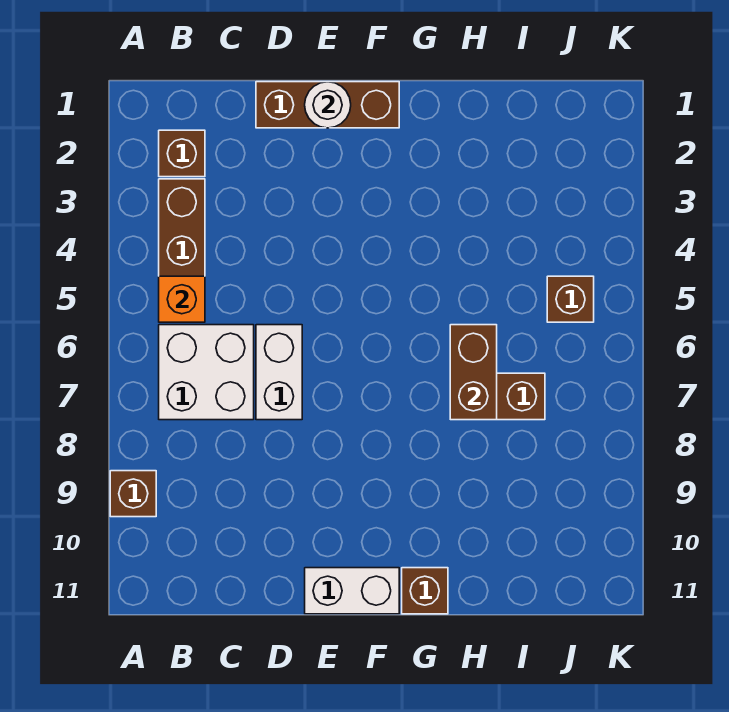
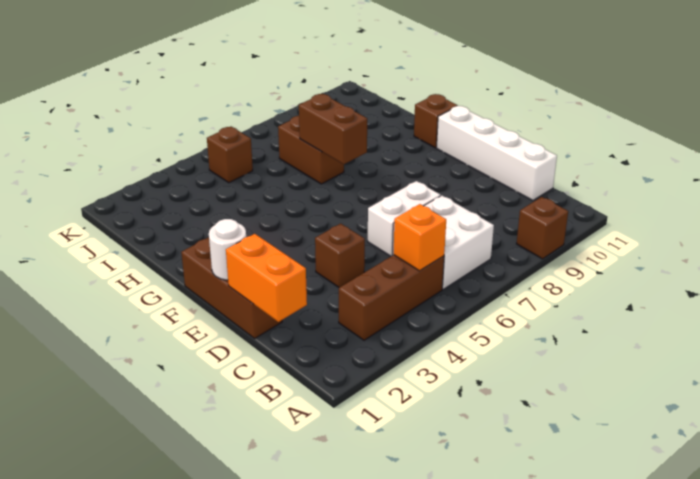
brown brick B2 level 1 -> brown brick D4 level 1
none -> orange brick C1:D1 level 2
white brick E11:F11 level 1 -> white brick C11:F11 level 1
brown brick H6:H7 level 2 -> brown brick G7:H7 level 2

